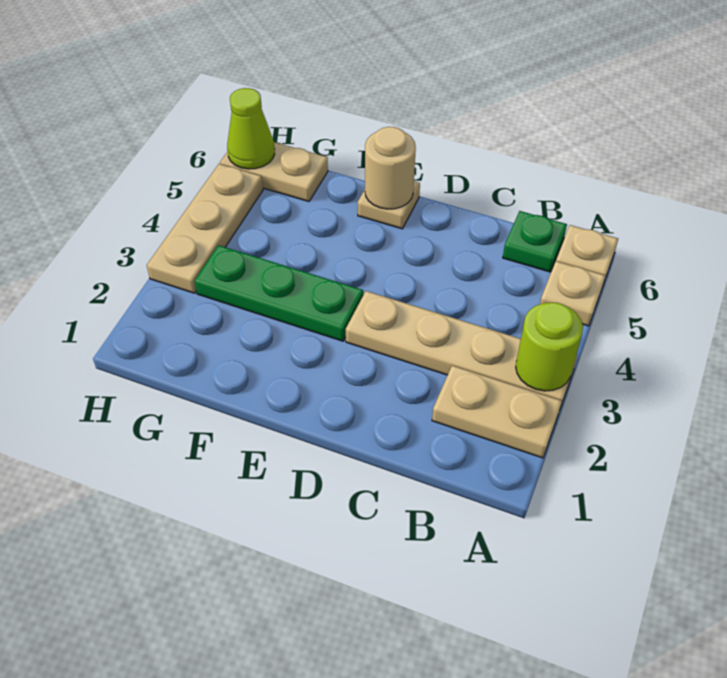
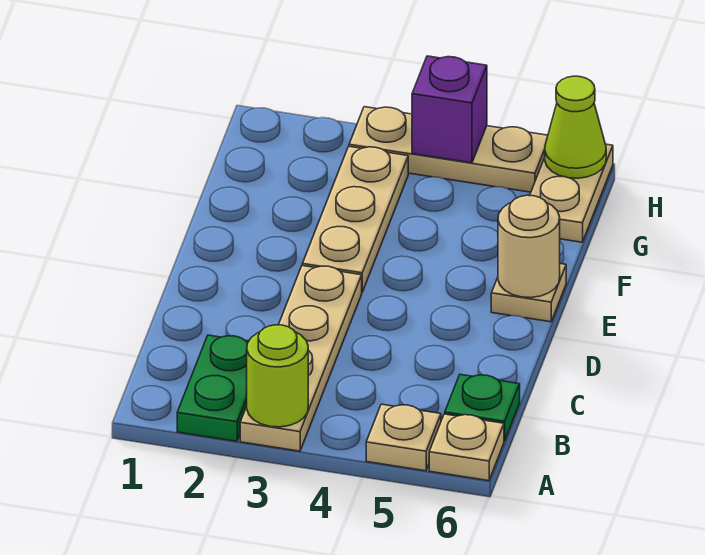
tan plate A2:B2 level 1 -> green plate A2:B2 level 1
green plate E3:G3 level 1 -> tan plate E3:G3 level 1
none -> purple brick H4 level 2

